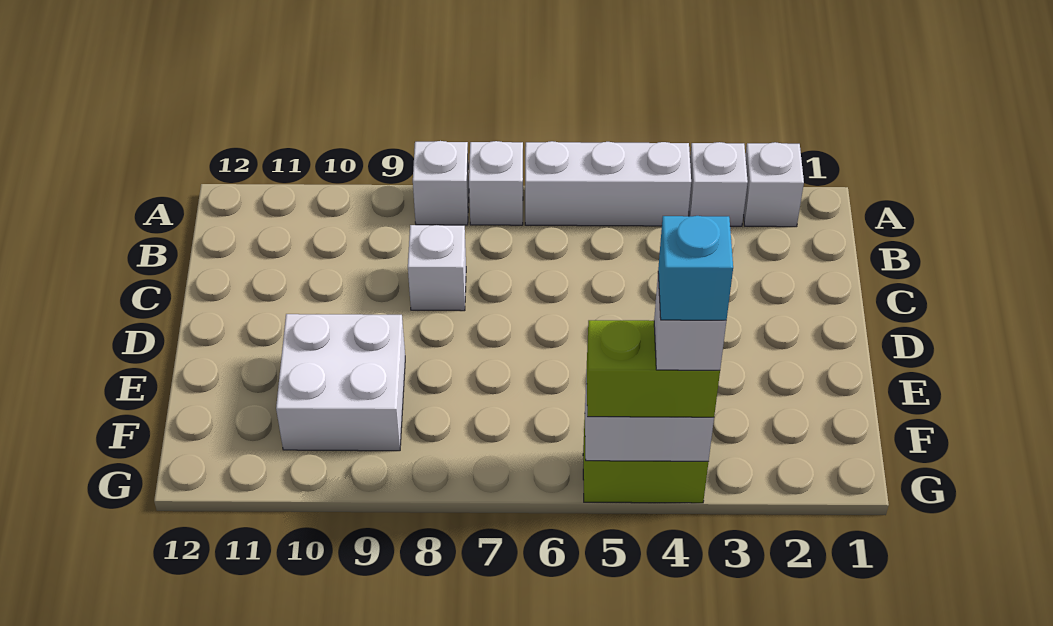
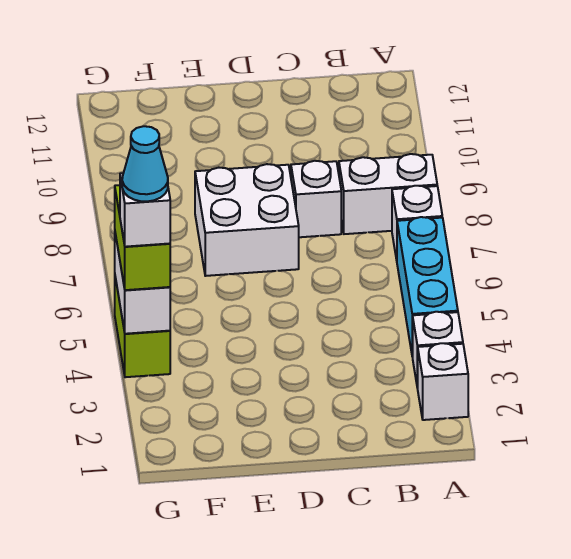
white brick A4:A6 level 1 -> cyan brick A4:A6 level 1
white brick A8 level 1 -> white brick A8:B8 level 1
white brick E9:F10 level 1 -> white brick D7:E8 level 1
cyan brick G4 level 5 -> cyan cone G4 level 5

